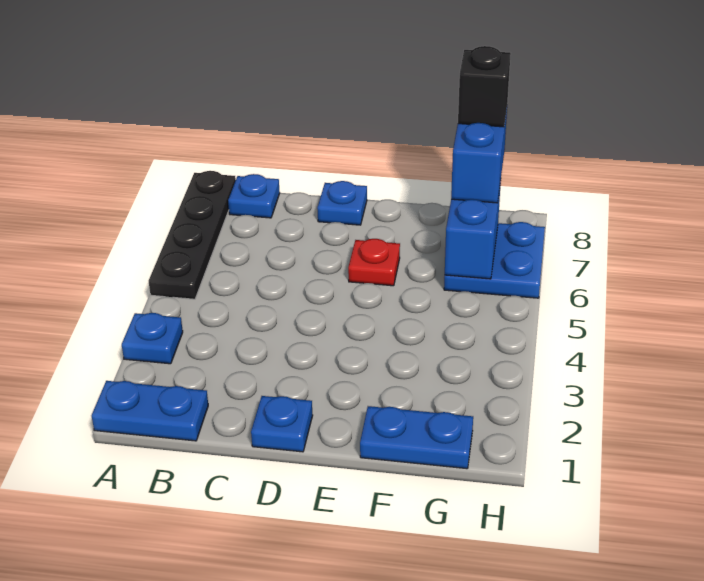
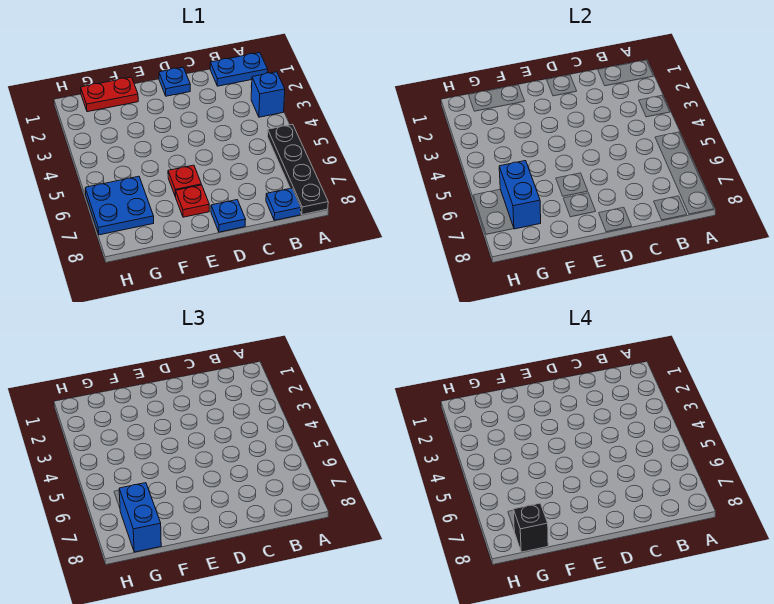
blue plate A3 level 1 -> blue brick A3 level 1
none -> red plate E7 level 1
blue plate F1:G1 level 1 -> red plate F1:G1 level 1

